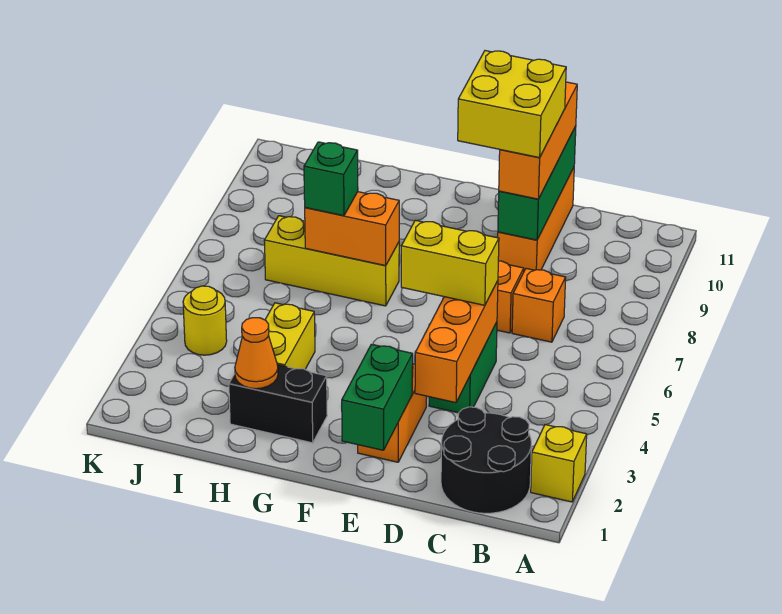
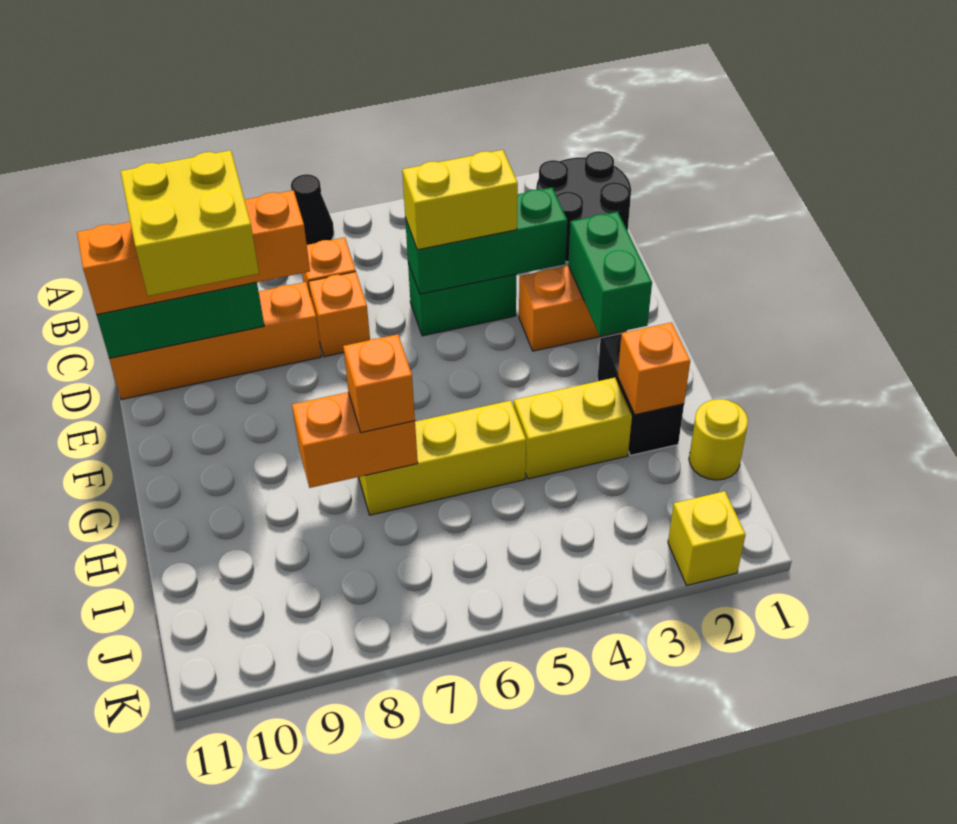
yellow brick A2 level 1 -> yellow brick K2 level 1
none -> black cone A7 level 1
orange brick D3:D5 level 2 -> green brick D3:D5 level 2
yellow brick D5:E5 level 3 -> yellow brick D4:D5 level 3
orange brick D9:D11 level 1 -> orange brick D8:D11 level 1
orange brick D9:D11 level 3 -> orange brick D8:D11 level 3
green brick E1:E2 level 2 -> green brick E2:F2 level 2
yellow brick G7:I7 level 1 -> yellow brick H5:H7 level 1
orange brick G7:H7 level 2 -> orange brick H7:H8 level 2
orange cone H2 level 2 -> orange brick H2 level 2
green brick H7 level 3 -> orange brick H7 level 3
yellow round brick J4 level 1 -> yellow round brick I1 level 1

